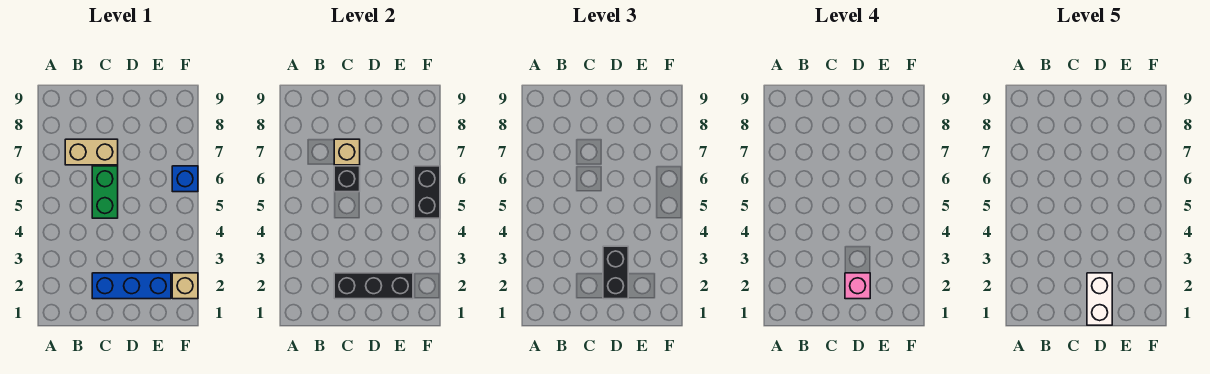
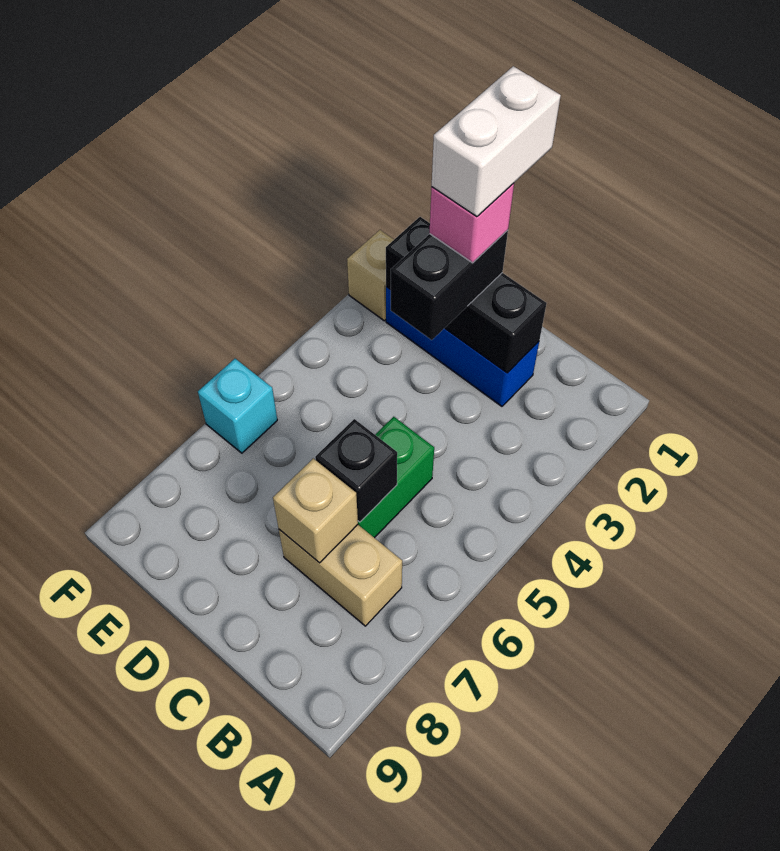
black brick F5:F6 level 2 -> none
blue brick F6 level 1 -> cyan brick F6 level 1

